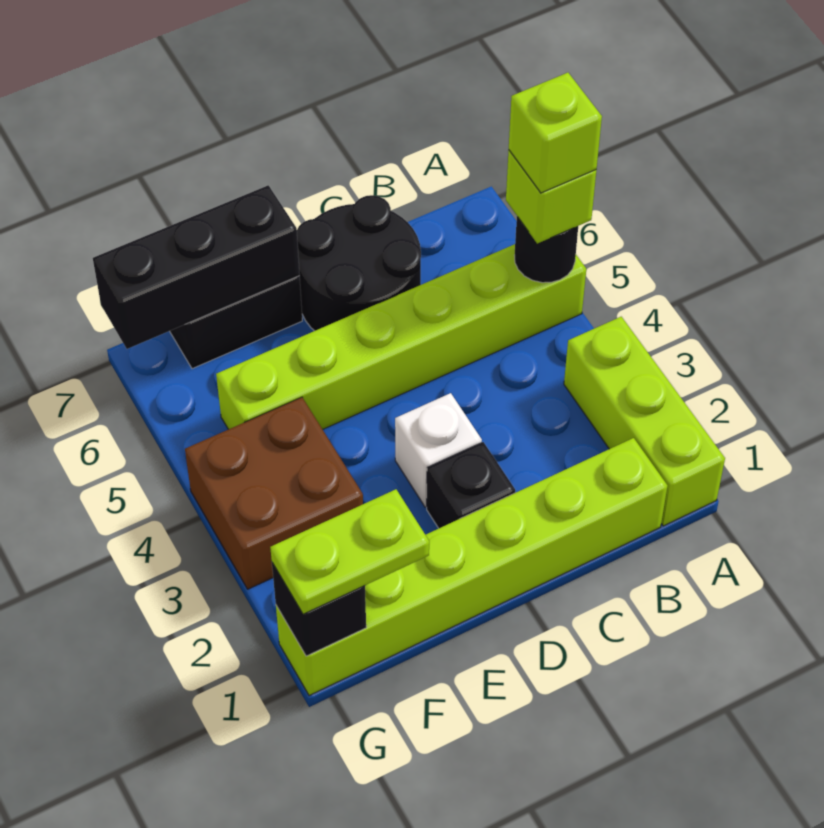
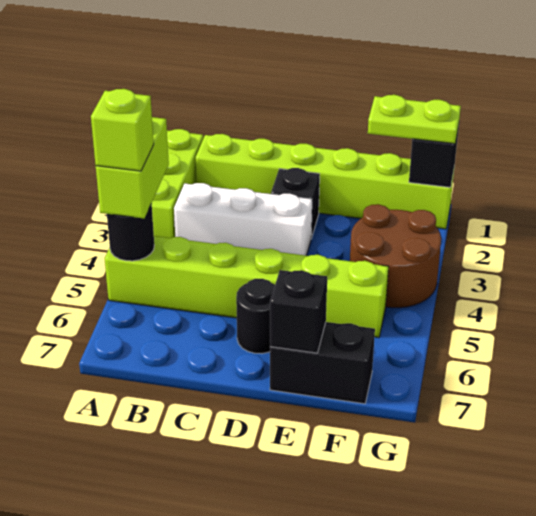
lime brick A5 level 3 -> lime brick A4:A5 level 3
black round brick C6:D7 level 1 -> black round brick D6 level 1
white brick D3 level 1 -> white brick B3:D3 level 1
black brick E7:G7 level 2 -> black brick E7 level 2
brown brick F3:G4 level 1 -> brown round brick F3:G4 level 1

